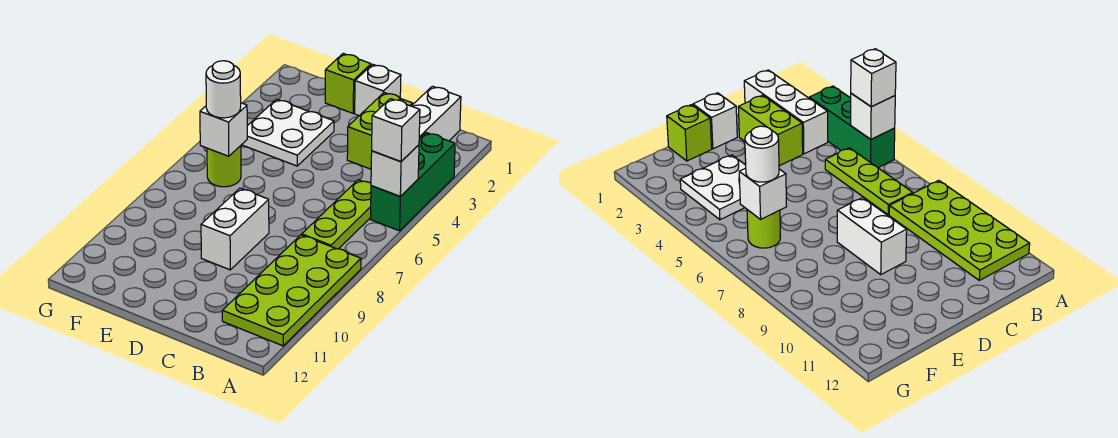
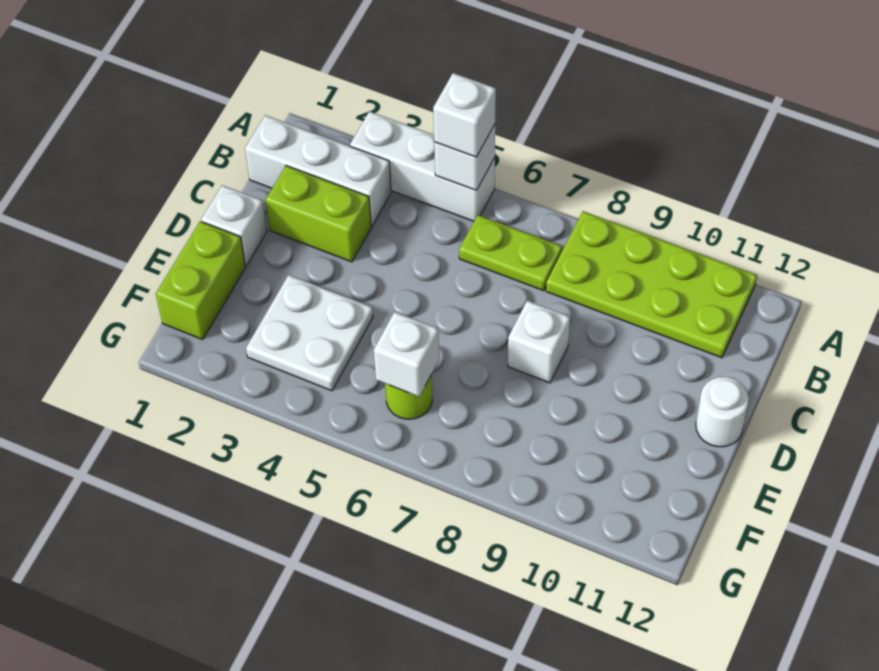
green brick A3:A5 level 1 -> white brick A3:A5 level 1
lime plate B5:B7 level 1 -> lime plate B6:B7 level 1
white brick D8:D9 level 1 -> white brick D8 level 1
lime brick E1 level 1 -> lime brick E1:F1 level 1
white round brick F6 level 3 -> white round brick D12 level 1

